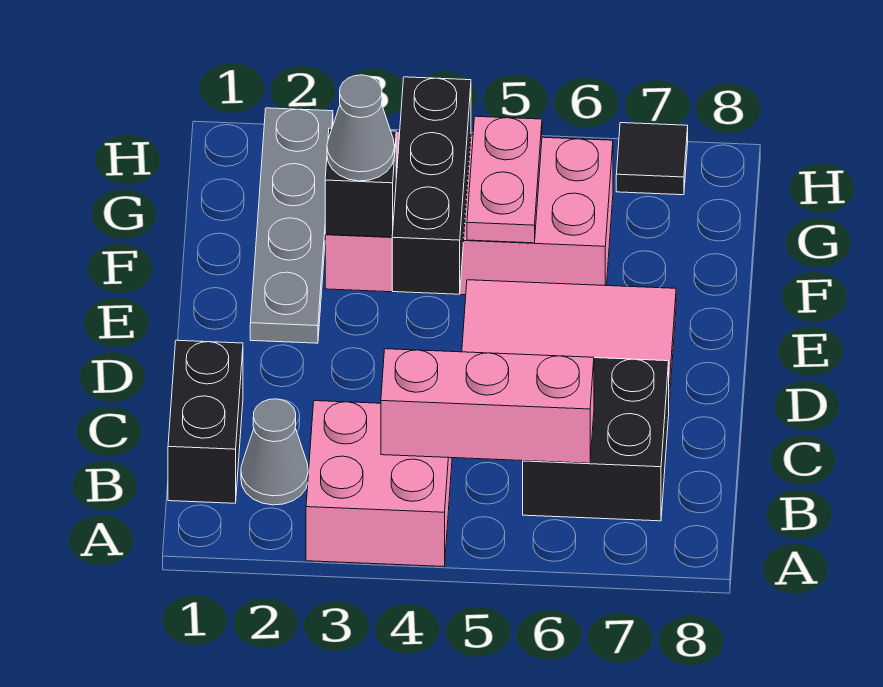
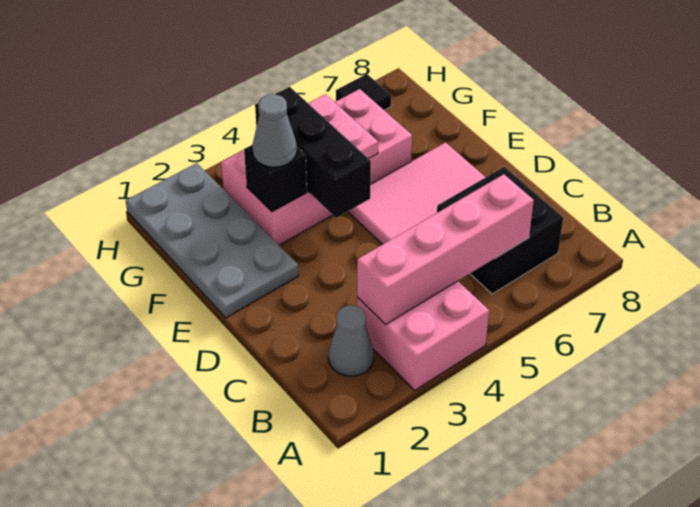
black brick B1:C1 level 1 -> none
pink brick B4:B6 level 2 -> pink brick B3:B6 level 2
grey plate E2:H2 level 1 -> grey plate E1:H2 level 1

